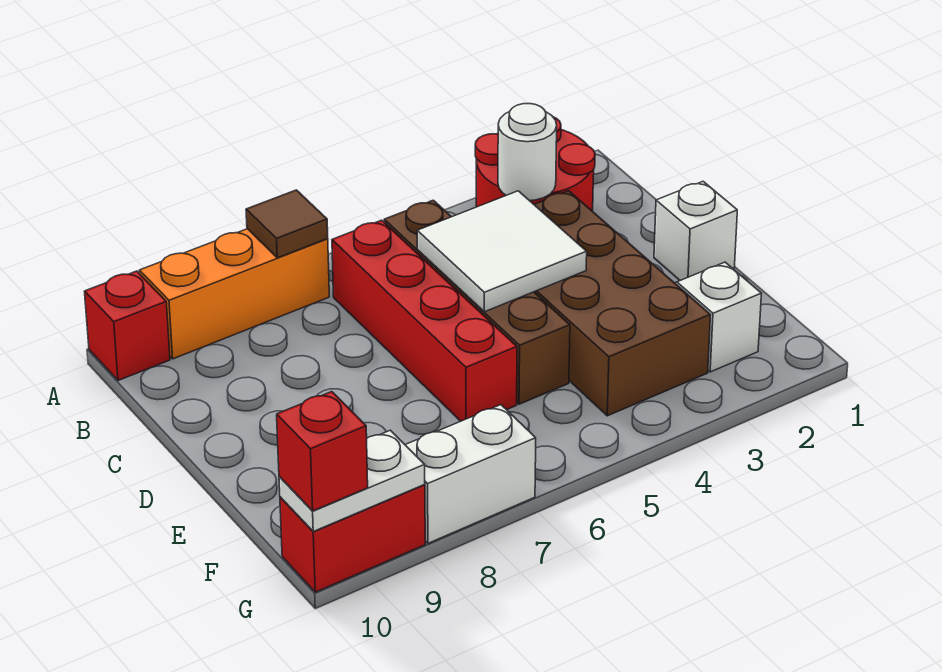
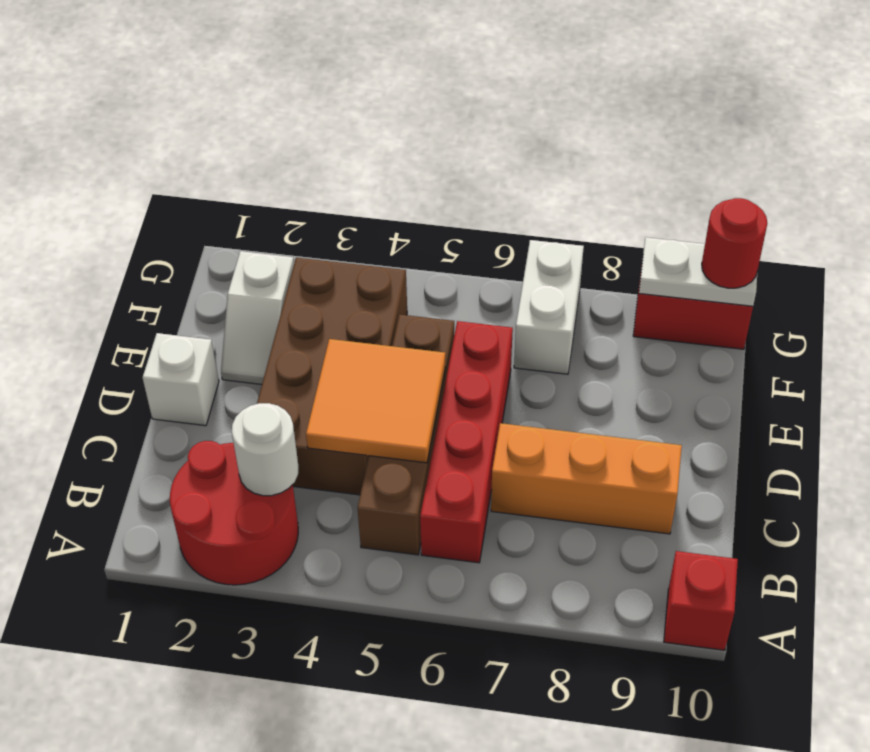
orange brick A7:A9 level 1 -> orange brick C7:C9 level 1
brown tile A7 level 2 -> none
white tile C4:D5 level 2 -> orange tile C4:D5 level 2
white brick G7:G8 level 1 -> white brick F7:G7 level 1
red brick G10 level 3 -> red round brick G10 level 3

